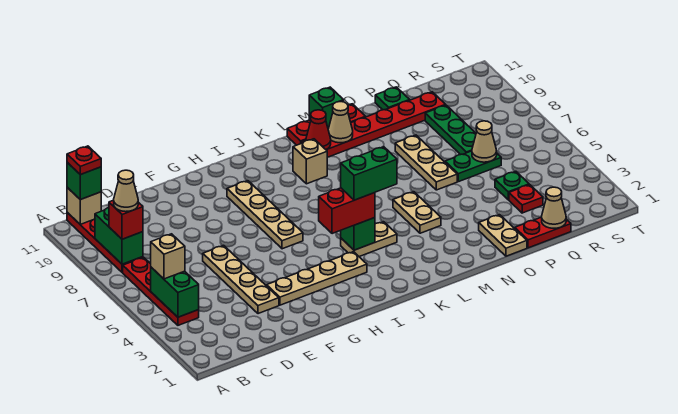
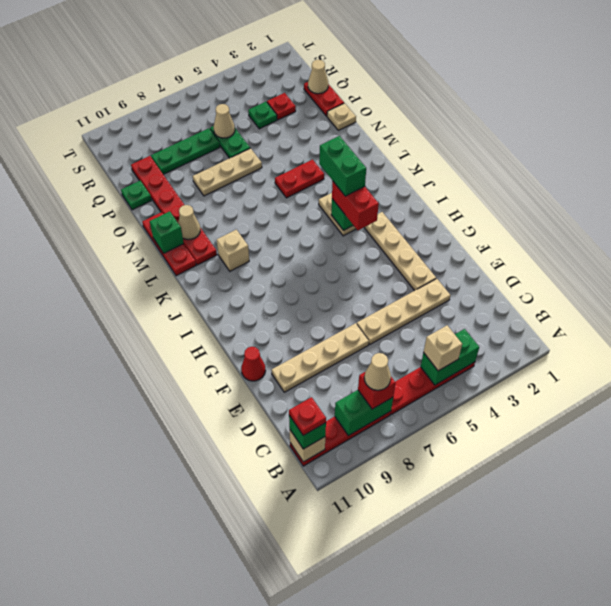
tan plate H6:H9 level 1 -> tan plate E7:E10 level 1
red cone L10 level 2 -> red cone F11 level 1
tan plate M4:M5 level 1 -> red plate M4:M5 level 1
tan plate O1:O2 level 1 -> tan plate O1 level 1

